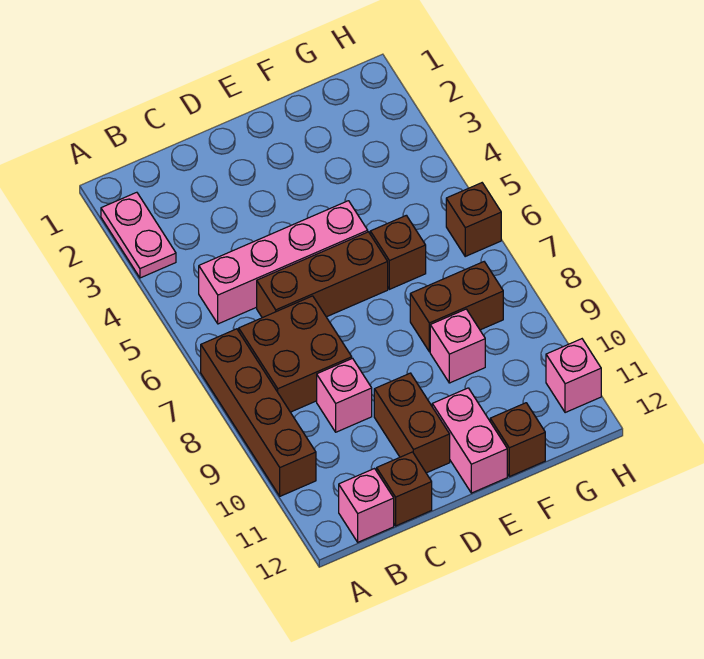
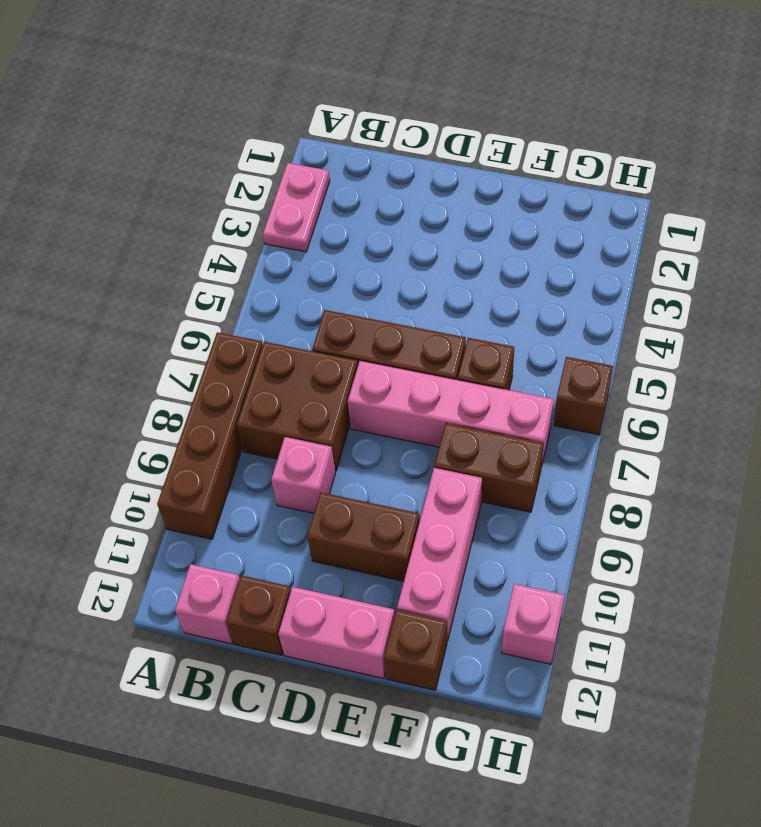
pink brick B5:E5 level 1 -> pink brick D7:G7 level 1
brown brick D10:D11 level 1 -> brown brick D10:E10 level 1
pink brick E11:E12 level 1 -> pink brick D12:E12 level 1
pink brick F9 level 1 -> pink brick F9:F11 level 1

